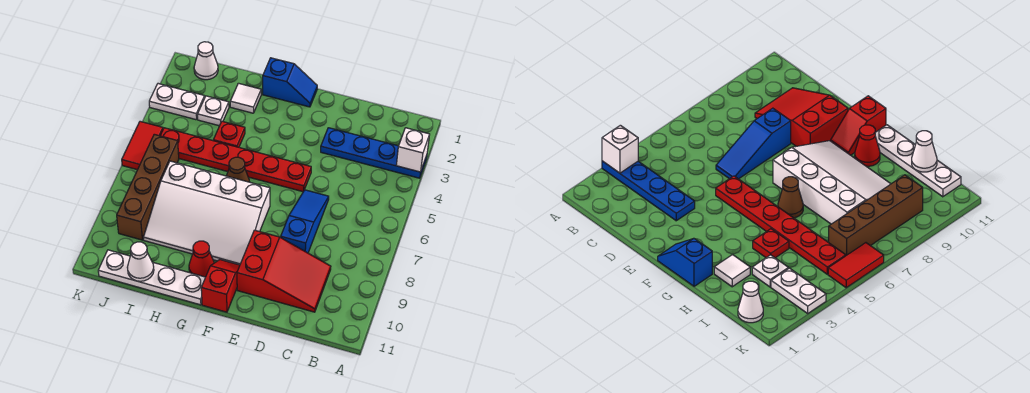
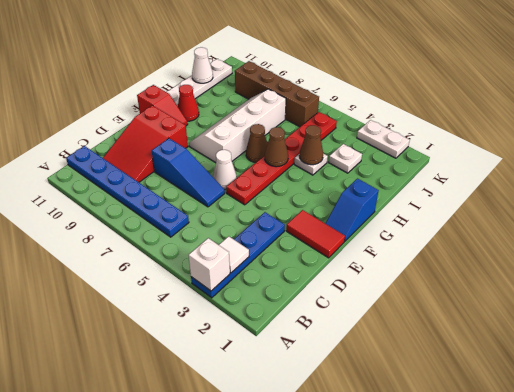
none -> blue plate B6:B11 level 1
white slope F7:I9 level 1 top 7 -> white slope F7:I8 level 1 top 7
none -> brown cone G5 level 2
white tile H2 level 1 -> white tile B3 level 2
red plate H4 level 1 -> white plate H4 level 1
none -> brown cone H4 level 2
white cone J1 level 1 -> white cone E6 level 1
white plate J3:K3 level 1 -> white plate K2:K3 level 1
red tile K5:K6 level 1 -> red tile E1:E2 level 1

